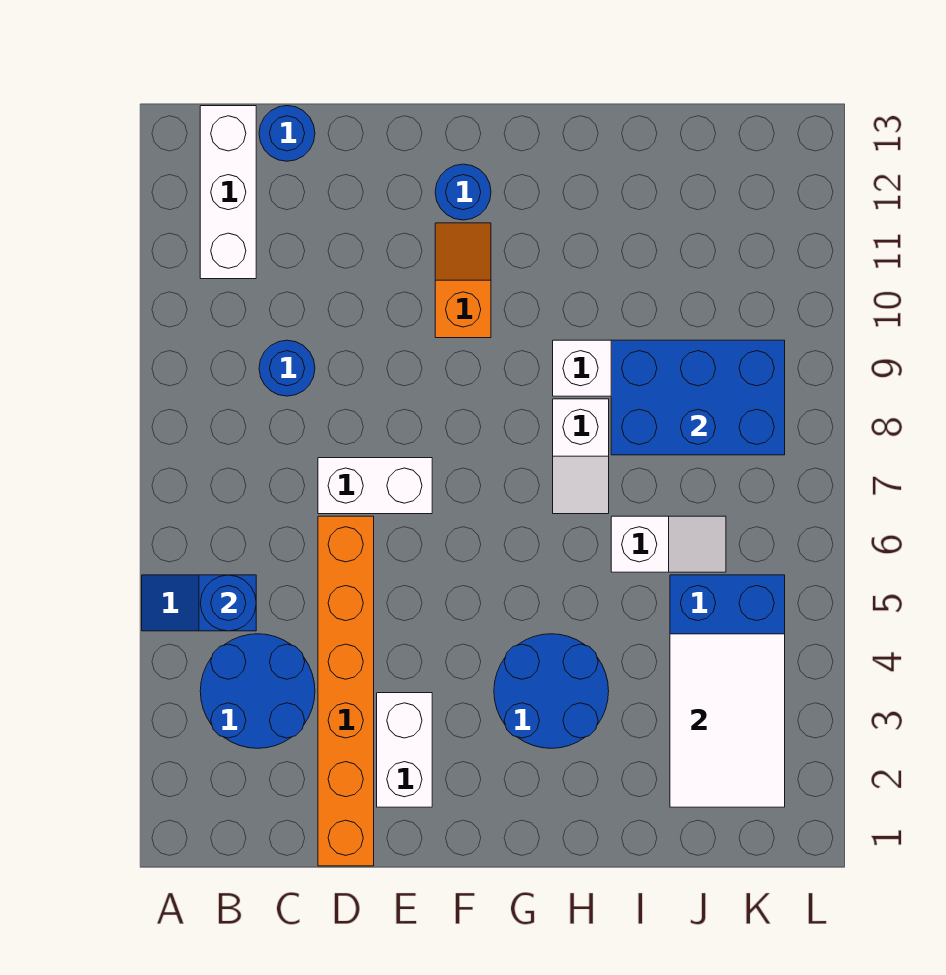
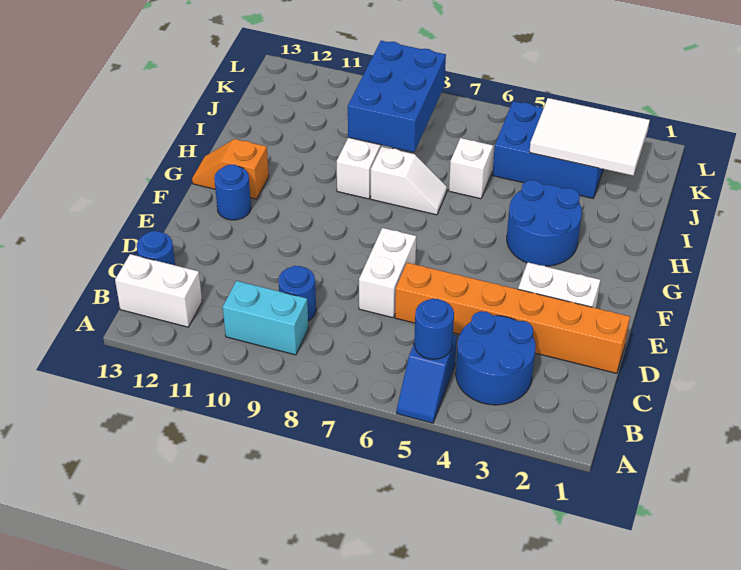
none -> cyan brick B9:B10 level 1
white brick B11:B13 level 1 -> white brick B12:B13 level 1
orange slope F10:F11 level 1 top 10 -> orange slope G12:G13 level 1 top 12

